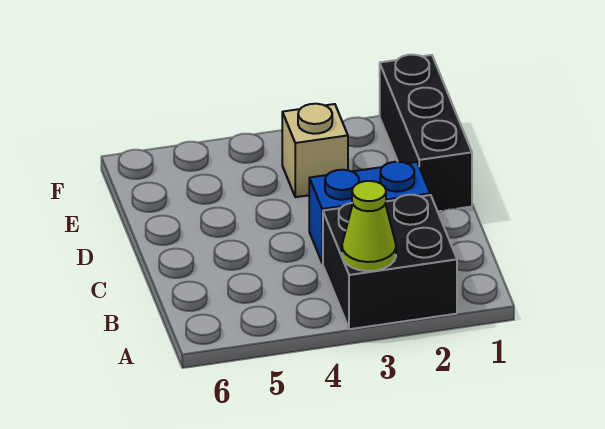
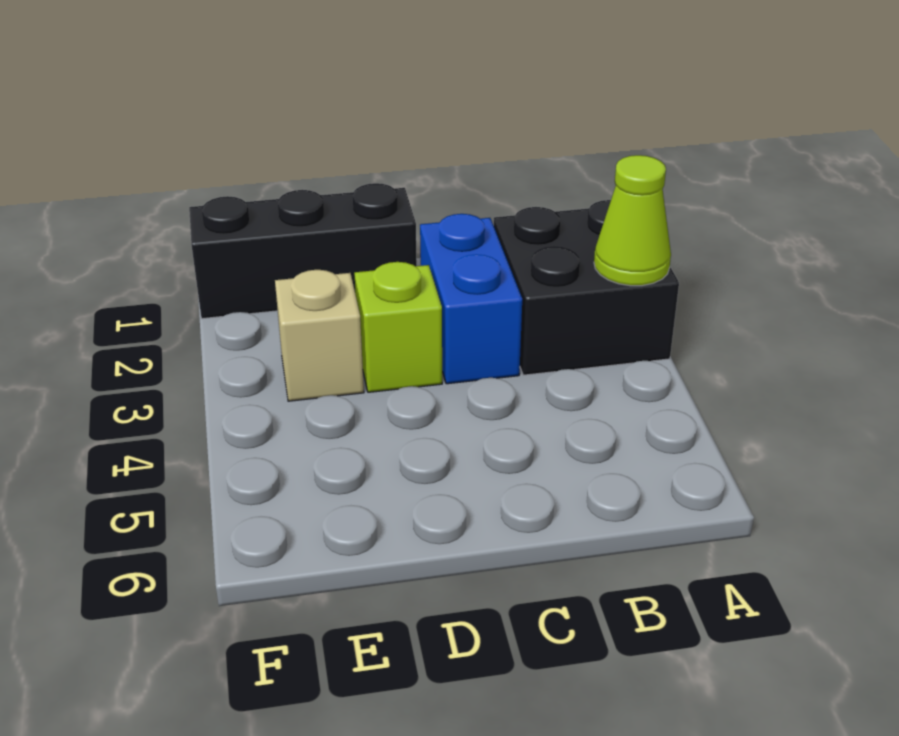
none -> lime brick D3 level 1

